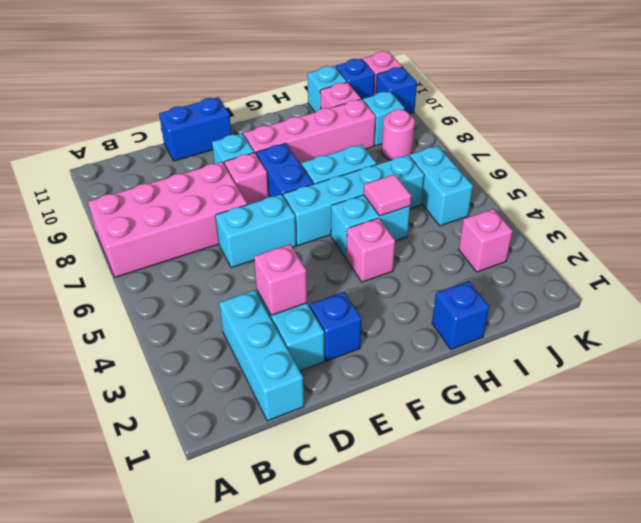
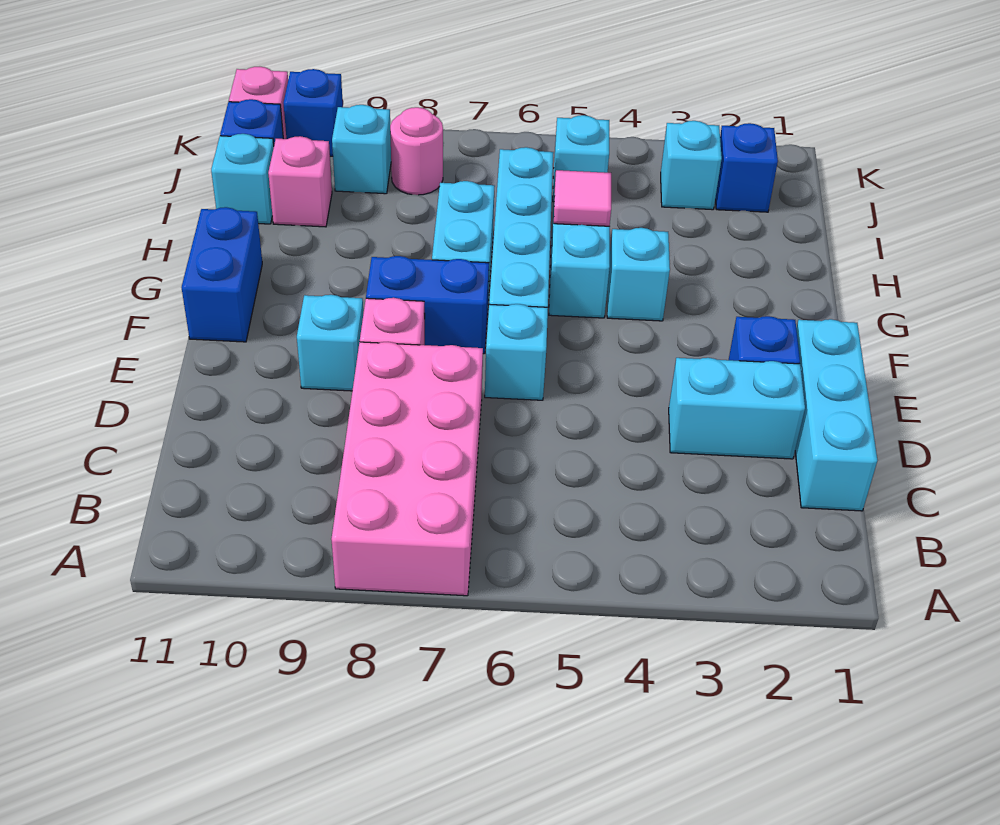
cyan brick C1:C3 level 1 -> cyan brick C1:E1 level 1
pink brick D3 level 2 -> none
cyan brick D6:E6 level 1 -> cyan brick E6 level 1
blue brick D11:E11 level 1 -> blue brick F11:G11 level 1
pink brick F9:I9 level 1 -> none
pink brick G4 level 1 -> cyan brick G4 level 1
blue brick H1 level 1 -> blue brick J2 level 1
pink brick J3 level 1 -> cyan brick J3 level 1
cyan brick J5:J6 level 1 -> cyan brick J5 level 1

